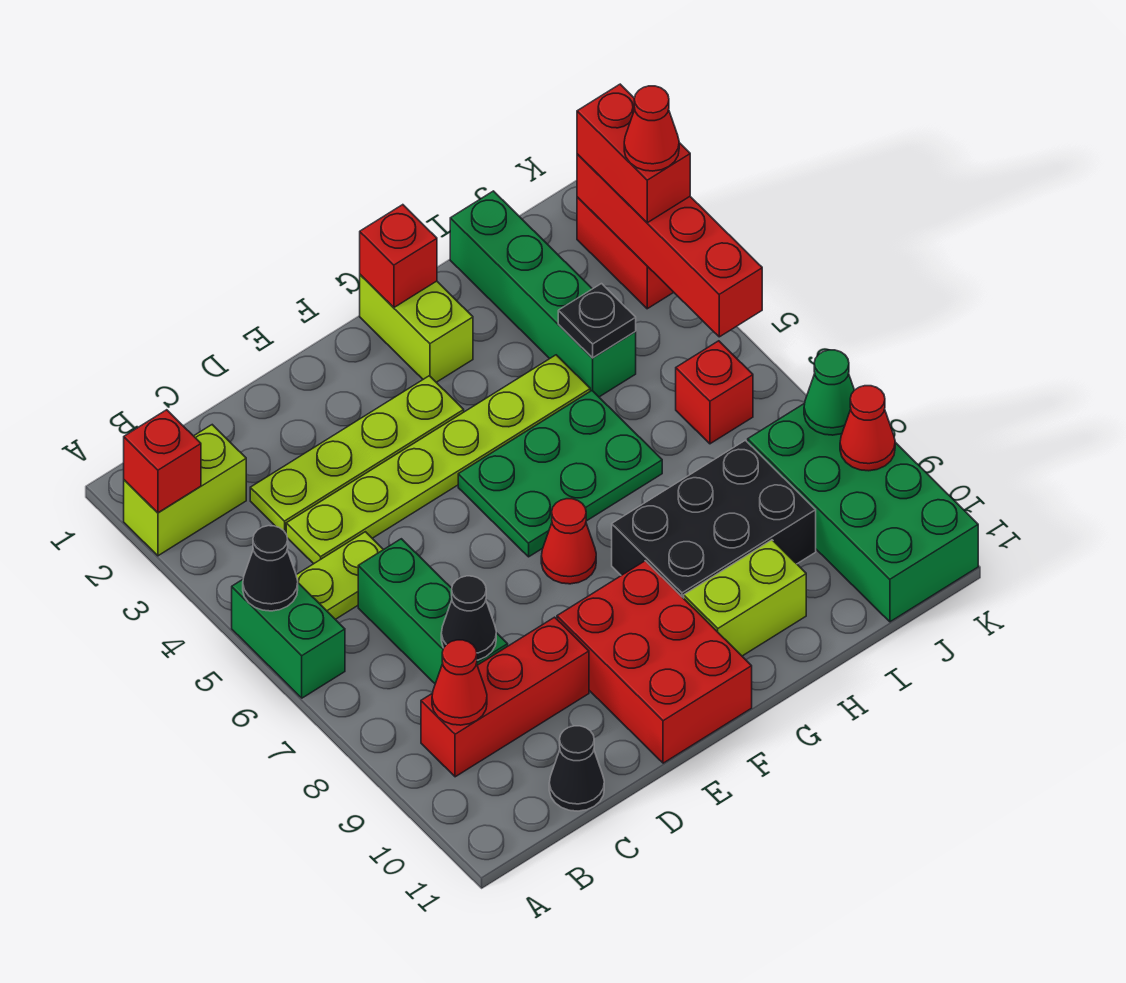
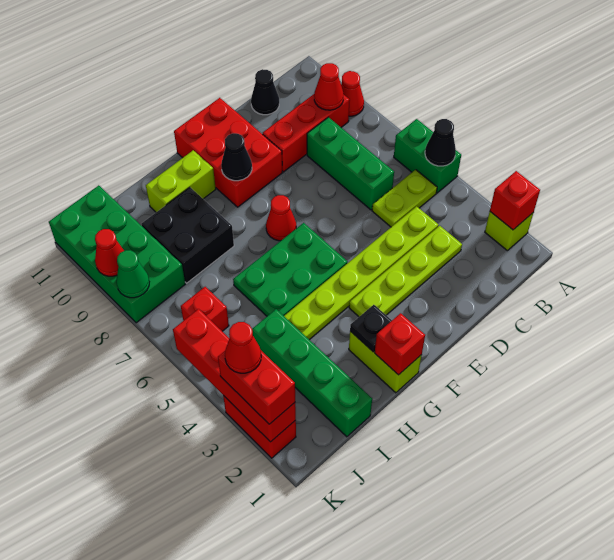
lime brick A2:B2 level 1 -> lime brick A2 level 1
none -> red cone A9 level 1
black cone C8 level 2 -> black cone F9 level 2
black brick G8:I9 level 1 -> black brick H8:I9 level 1
black plate I4 level 2 -> black plate G2 level 2

